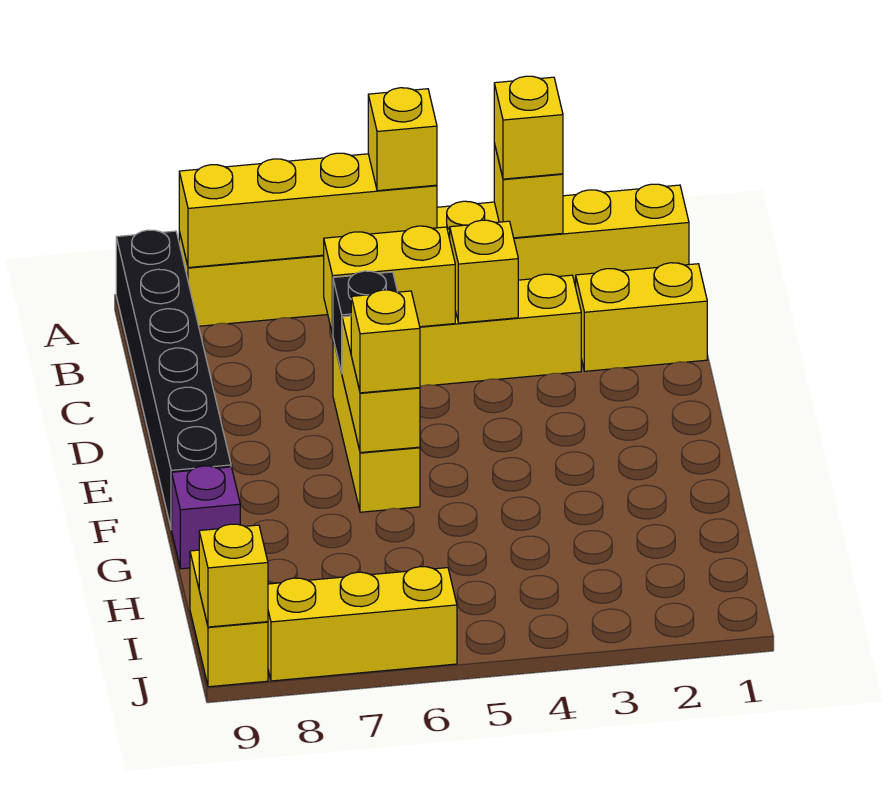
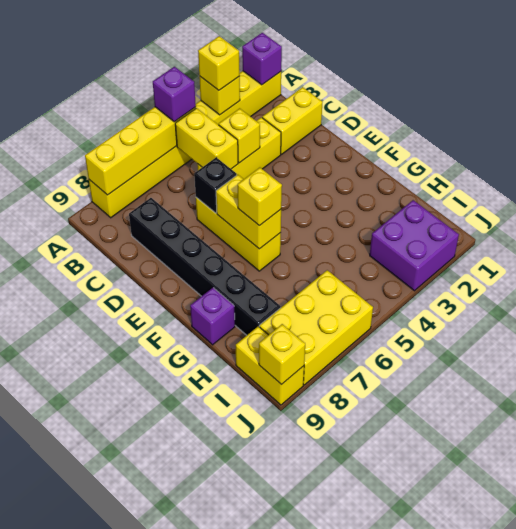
none -> purple brick A1 level 2
yellow brick A5 level 3 -> purple brick A5 level 3
black brick A9:F9 level 1 -> black brick C8:H8 level 1
yellow brick C5:C6 level 2 -> yellow brick B5:C5 level 2
none -> purple brick I2:J3 level 1
yellow brick J6:J8 level 1 -> yellow brick I6:J8 level 1

